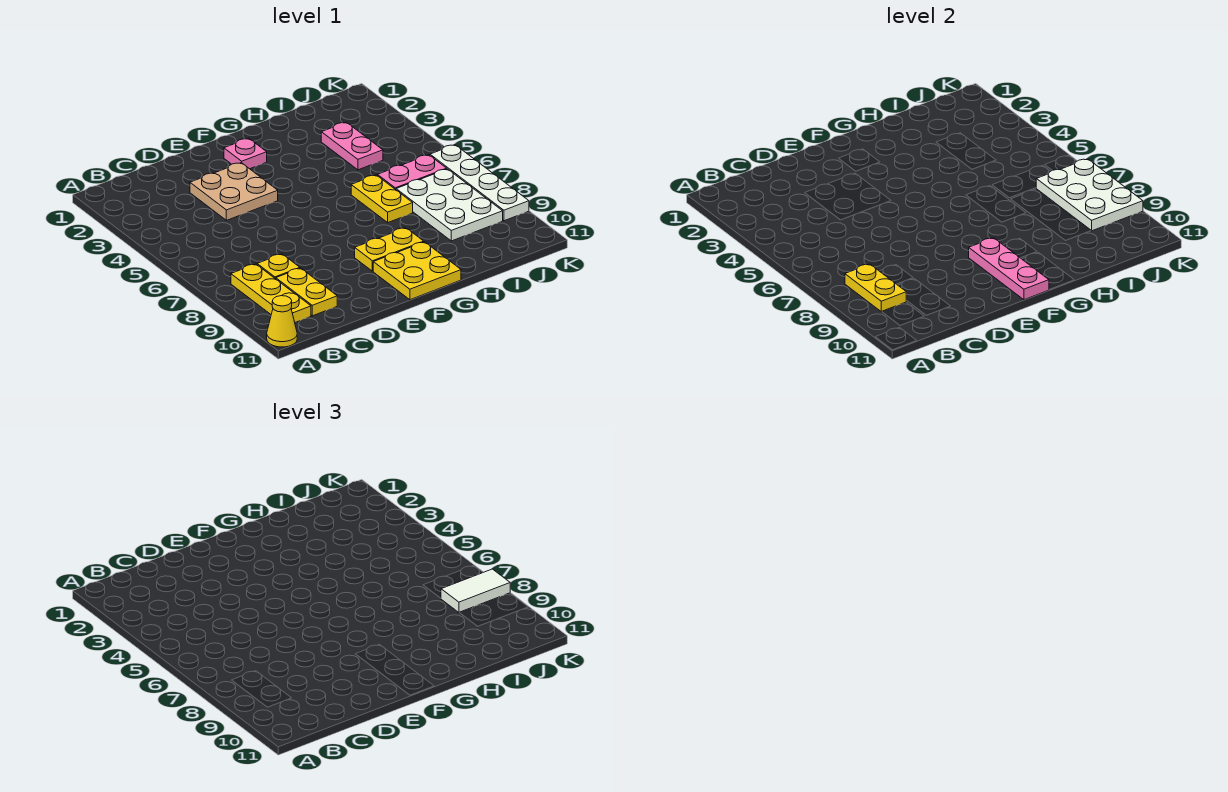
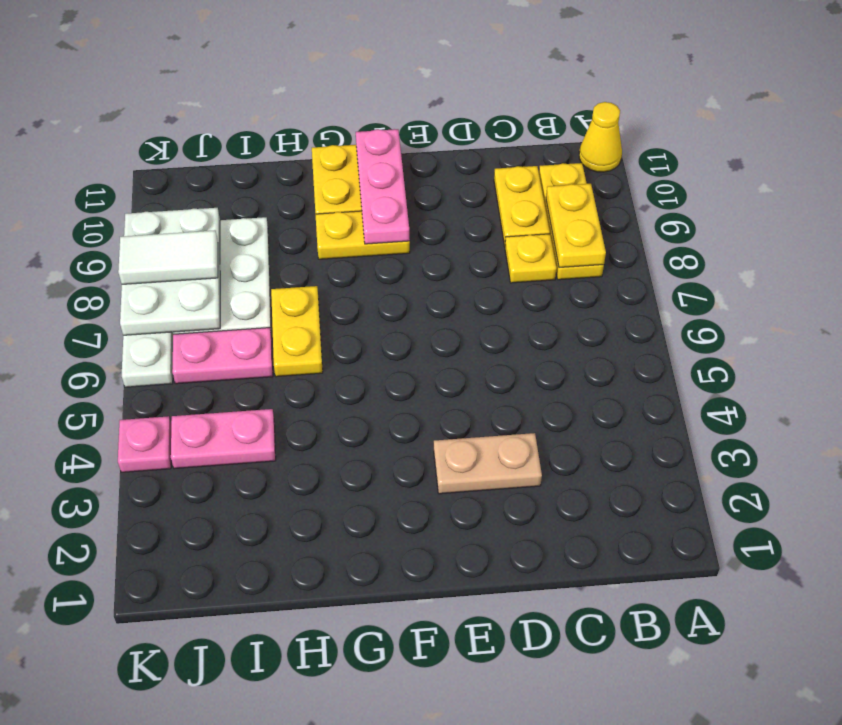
tan plate D3:E4 level 1 -> tan plate D3:E3 level 1
pink plate F2 level 1 -> pink plate K4 level 1
pink plate I3:I4 level 1 -> pink plate I4:J4 level 1

